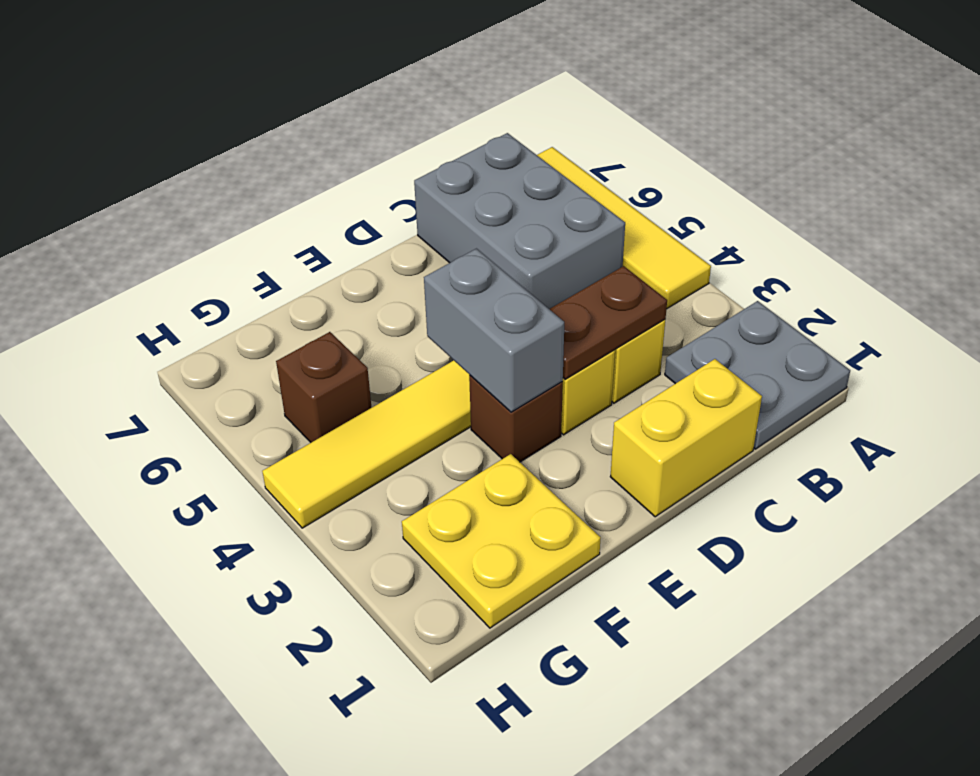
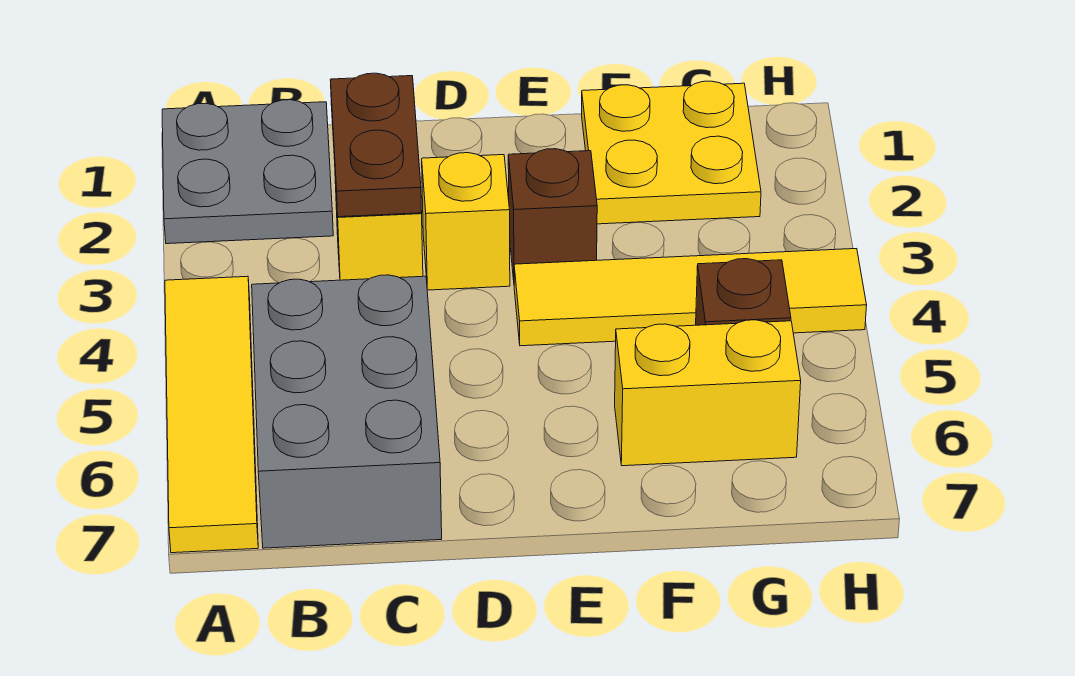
yellow brick C1:D1 level 1 -> yellow brick F6:G6 level 1
brown plate C3:D3 level 2 -> brown plate C2:C3 level 2
grey brick E3:E4 level 2 -> none

